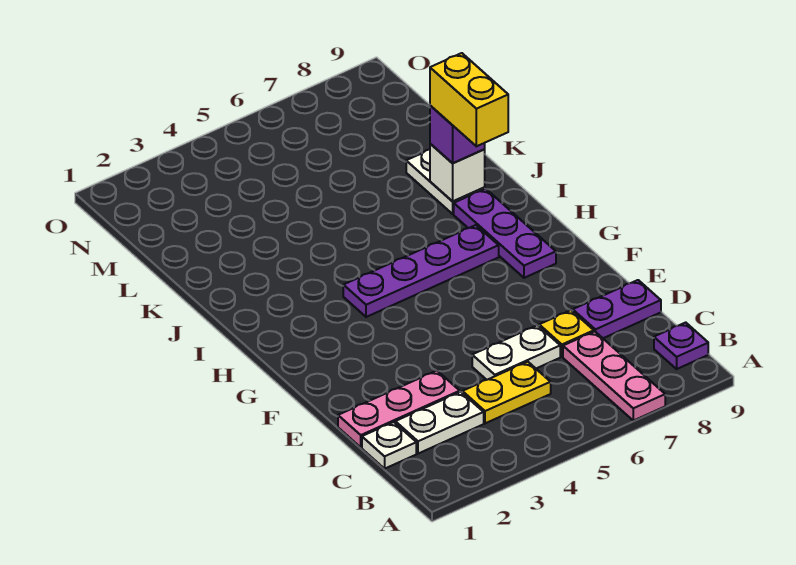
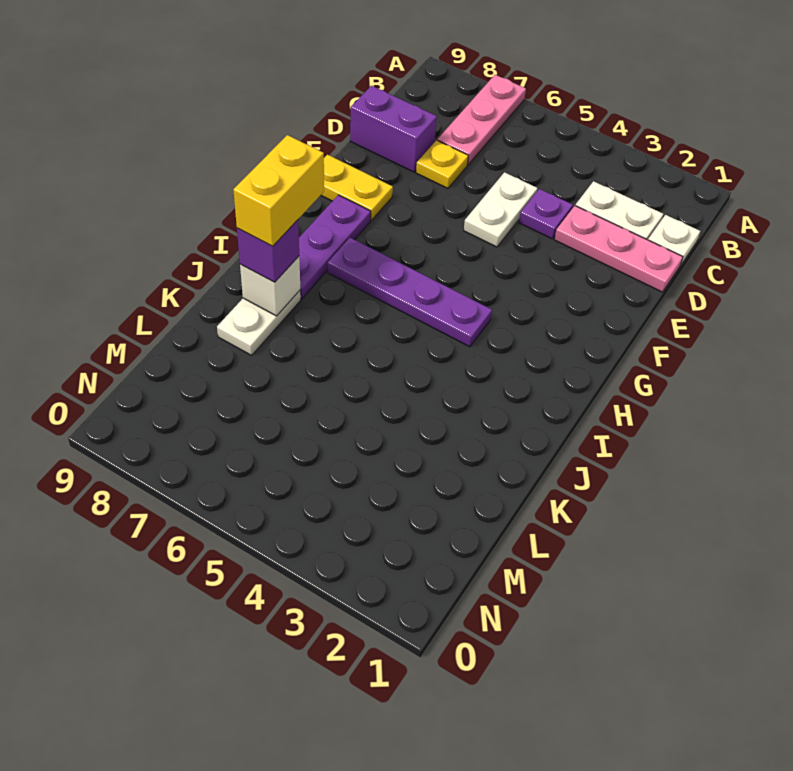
purple plate B9 level 1 -> purple plate D4 level 1
yellow plate C4:C5 level 1 -> yellow plate F8:F9 level 1
white plate D5:D6 level 1 -> white plate D5:E5 level 1
purple plate D8:D9 level 1 -> purple brick D8:D9 level 1

